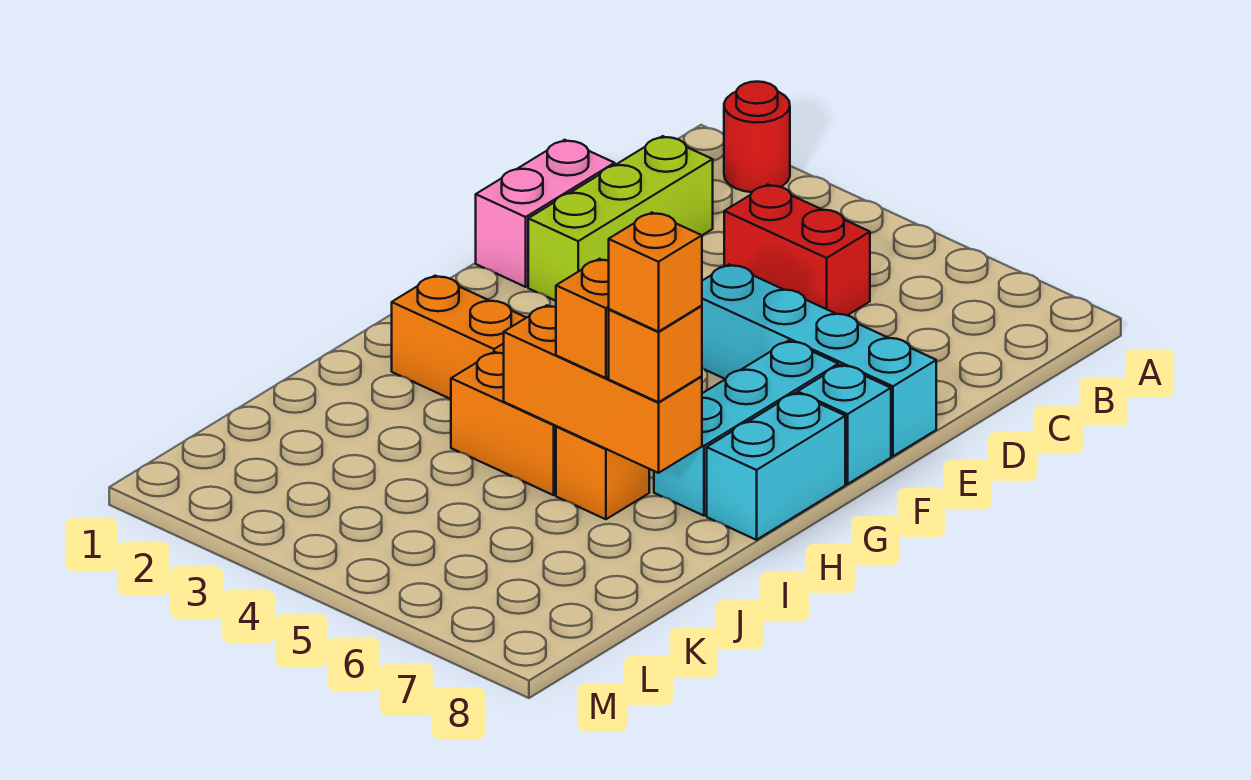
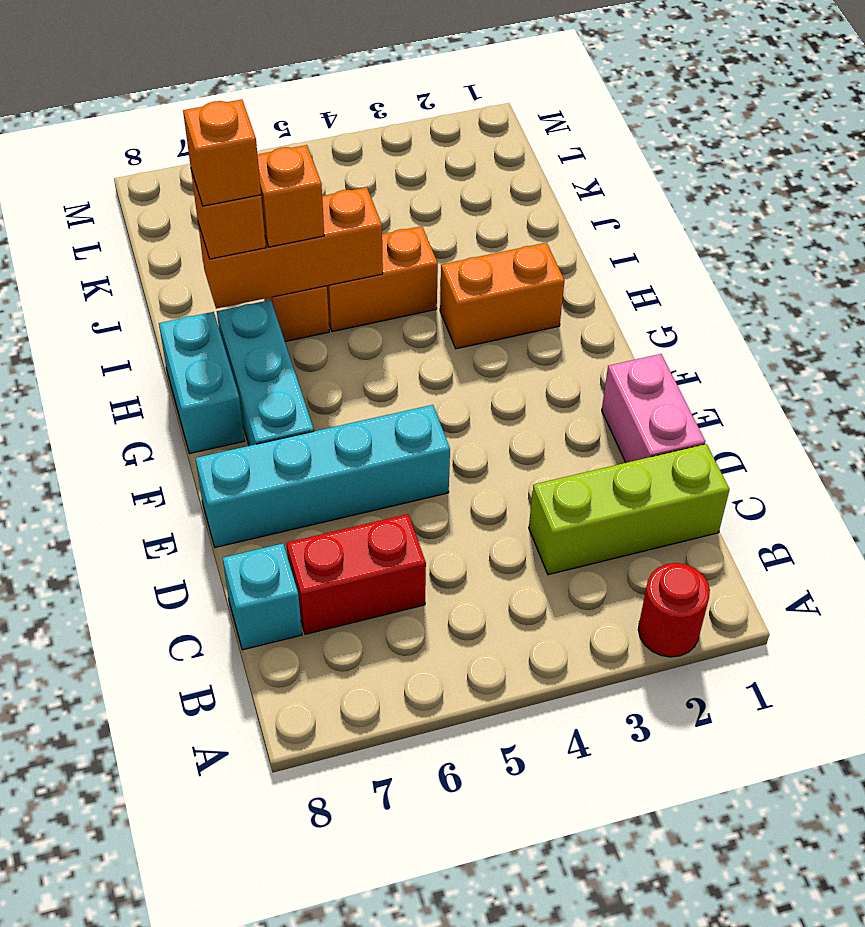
lime brick C2:E2 level 1 -> lime brick C1:C3 level 1
red brick C4:C5 level 1 -> red brick C6:C7 level 1
cyan brick F8 level 1 -> cyan brick C8 level 1

